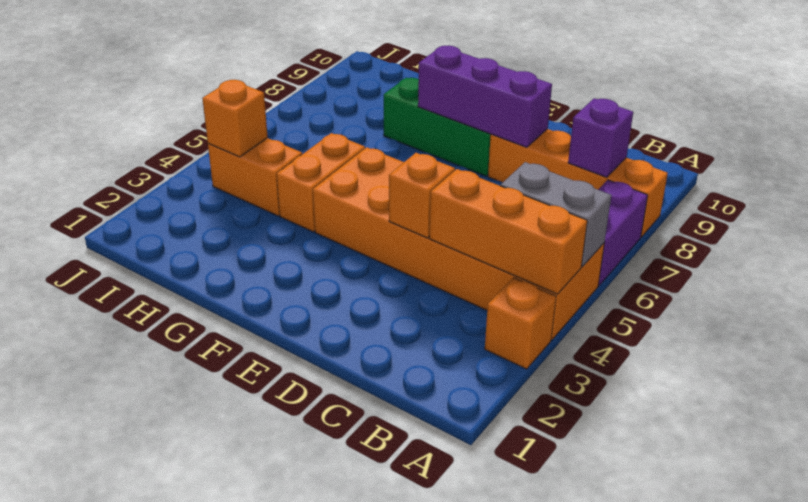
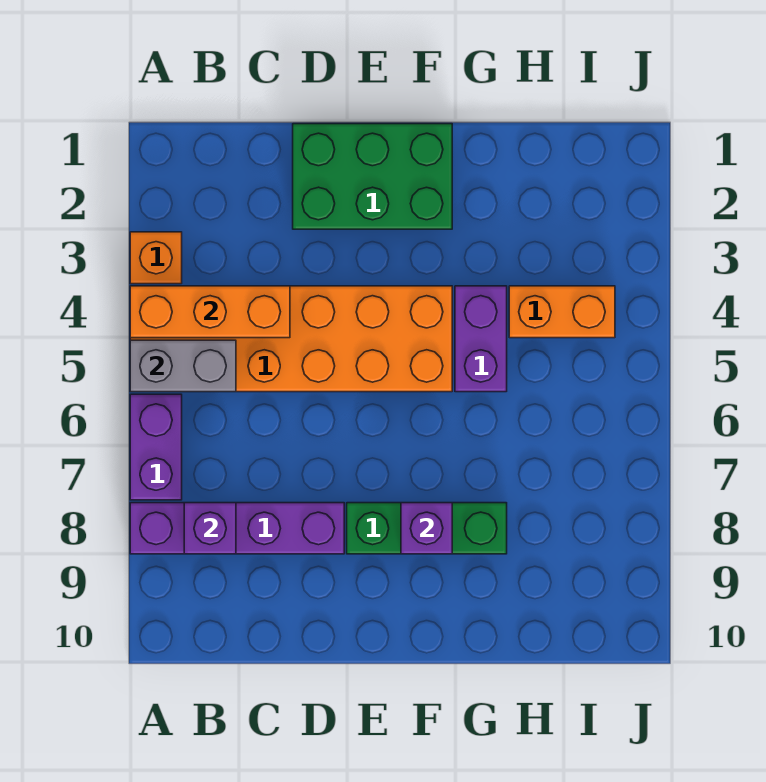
orange brick A8:D8 level 1 -> purple brick A8:D8 level 1
none -> green brick D1:F2 level 1
orange brick D4 level 2 -> none
purple brick D8:F8 level 2 -> purple brick F8 level 2
orange brick G4:G5 level 1 -> purple brick G4:G5 level 1
orange brick I4 level 2 -> none

